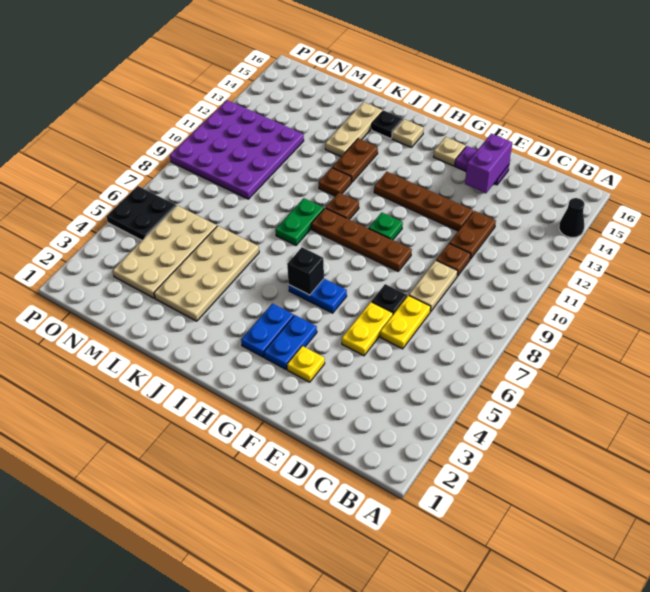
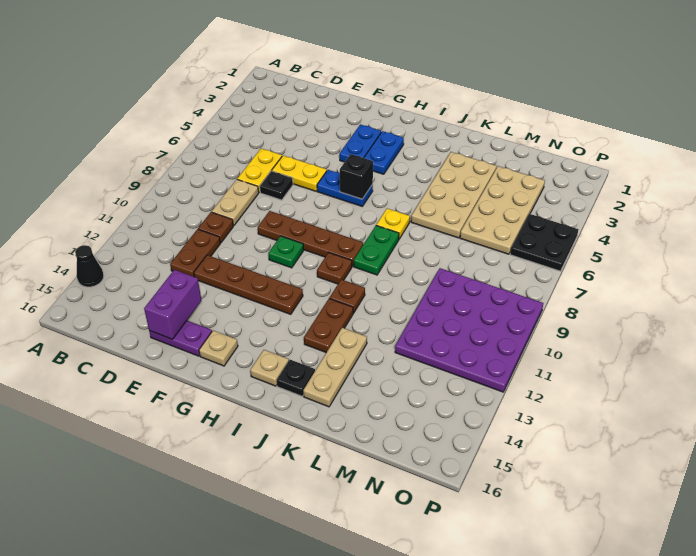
yellow plate E5:E6 level 1 -> yellow plate E6:F6 level 1
yellow plate F3 level 1 -> yellow plate J7 level 1

